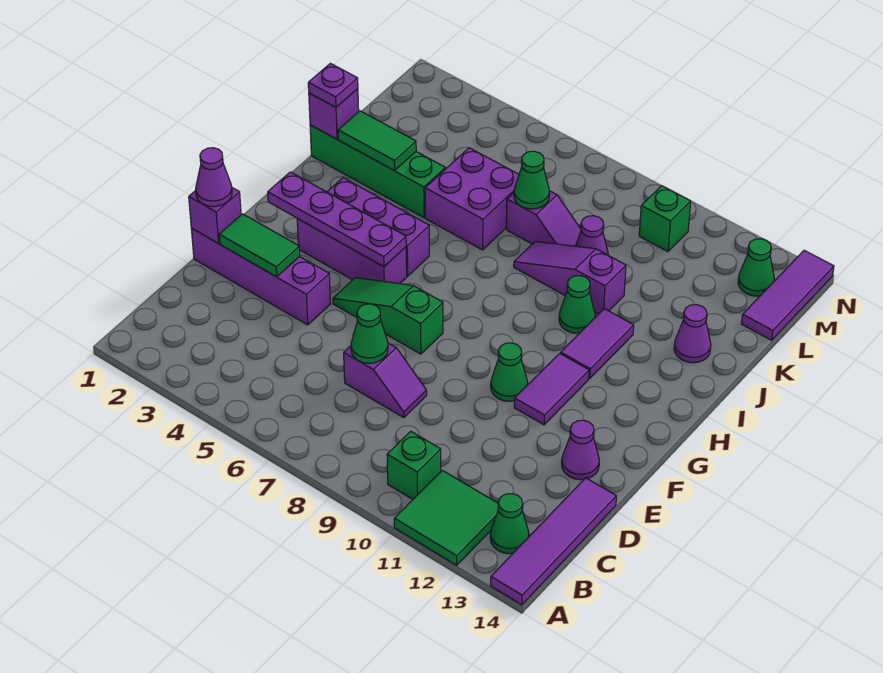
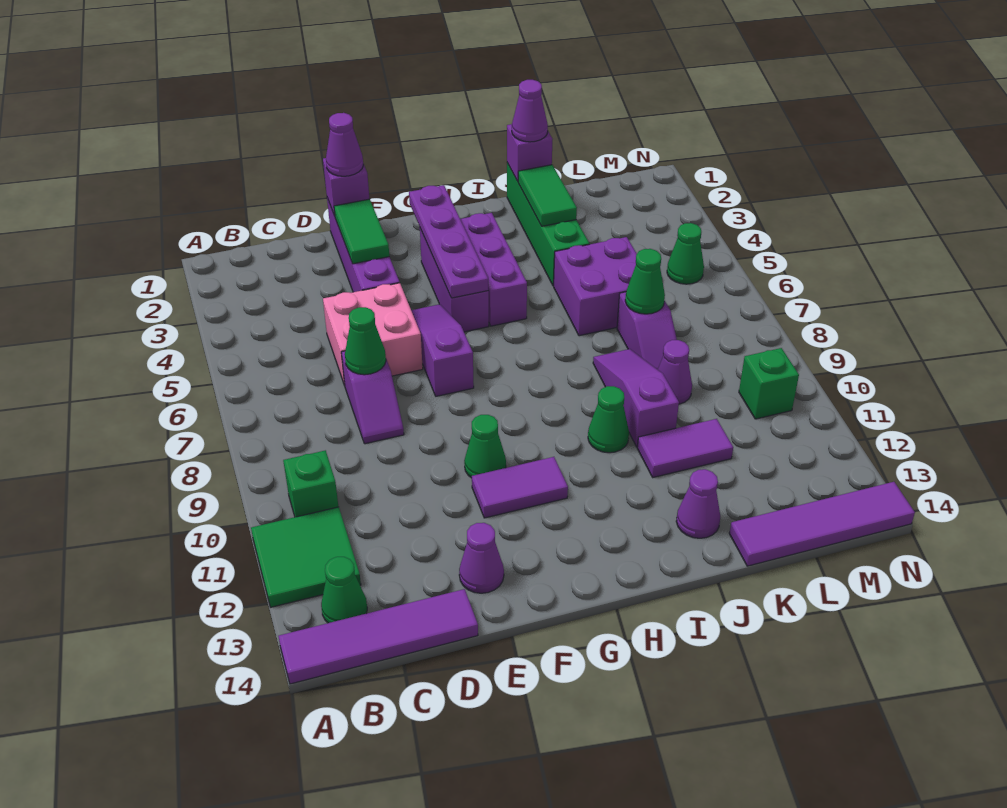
none -> pink brick D5:E6 level 1
green slope F5:F7 level 1 top 7 -> purple slope F5:F7 level 1 top 7
purple tile H11:I11 level 1 -> purple tile J11:K11 level 1
purple plate J1 level 3 -> purple cone J1 level 3
purple tile L14:N14 level 1 -> purple tile K14:N14 level 1
green cone M13 level 1 -> green cone M5 level 1

